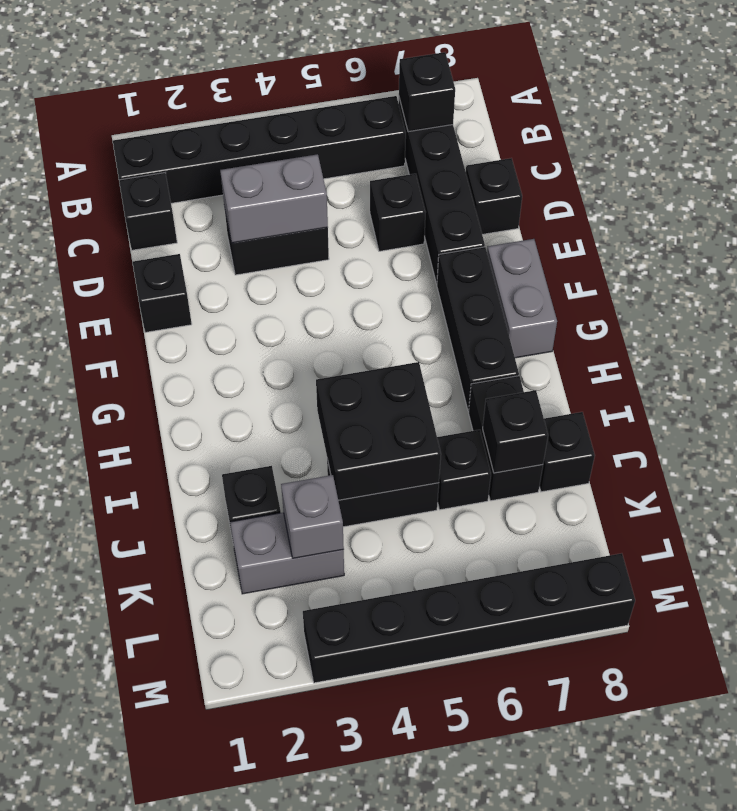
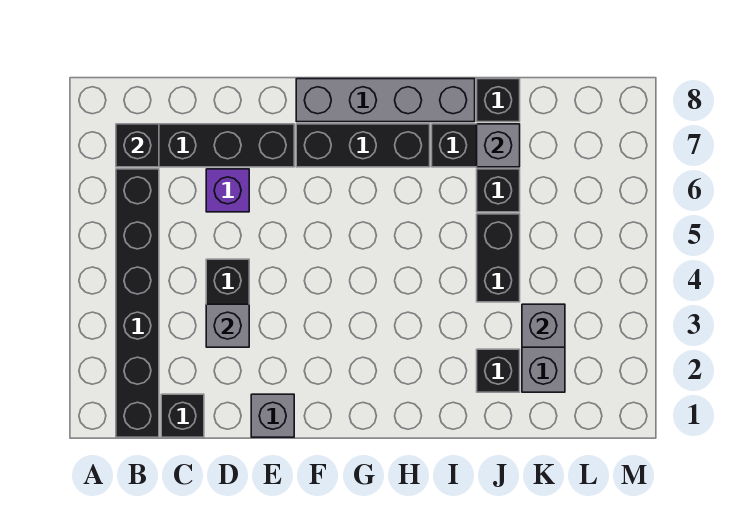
grey brick D3:D4 level 2 -> grey brick D3 level 2
black brick D6 level 1 -> purple brick D6 level 1
black brick D8 level 1 -> none
black brick E1 level 1 -> grey brick E1 level 1
grey brick F8:G8 level 1 -> grey brick F8:I8 level 1
black brick I4:J5 level 2 -> none
black brick J7 level 2 -> grey brick J7 level 2
black brick M3:M8 level 1 -> none

